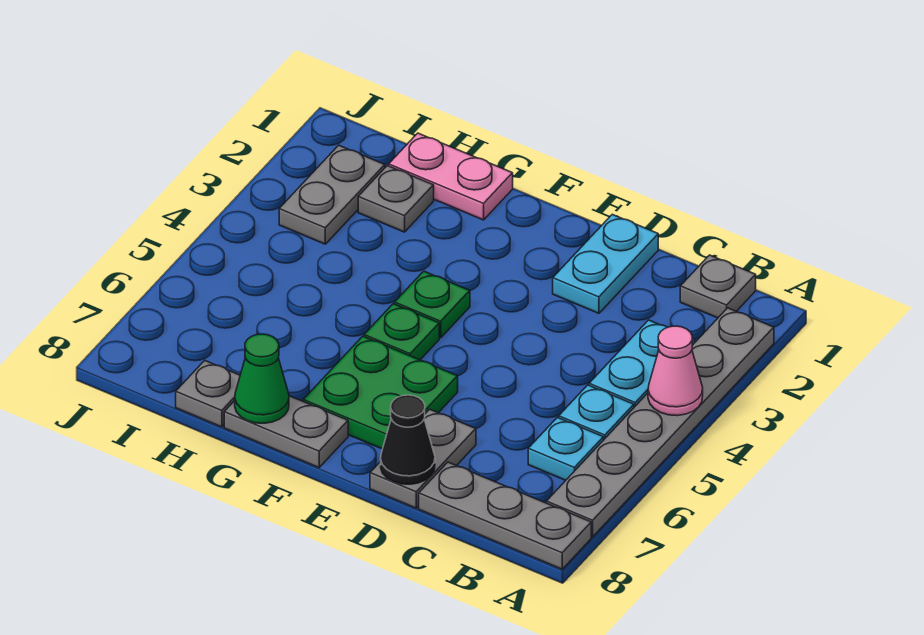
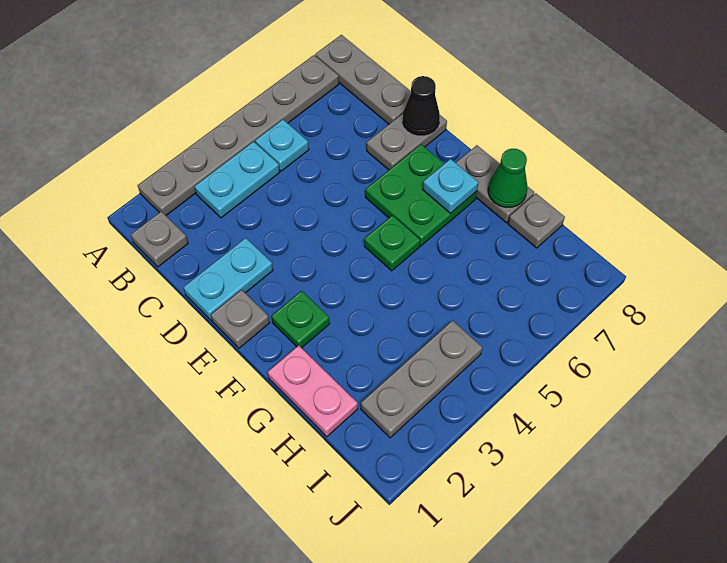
pink cone A4 level 2 -> none
cyan plate B6 level 1 -> cyan plate F7 level 2
green plate F4 level 1 -> green plate F2 level 1
grey plate H2 level 1 -> grey plate E1 level 1
grey plate I2:I3 level 1 -> grey plate I2:I4 level 1

